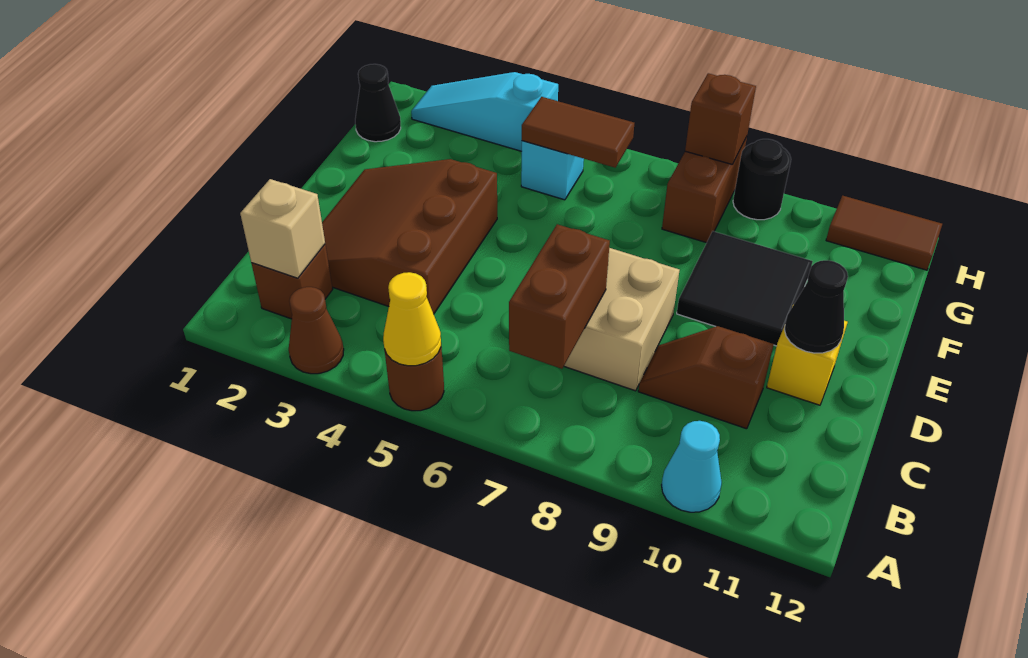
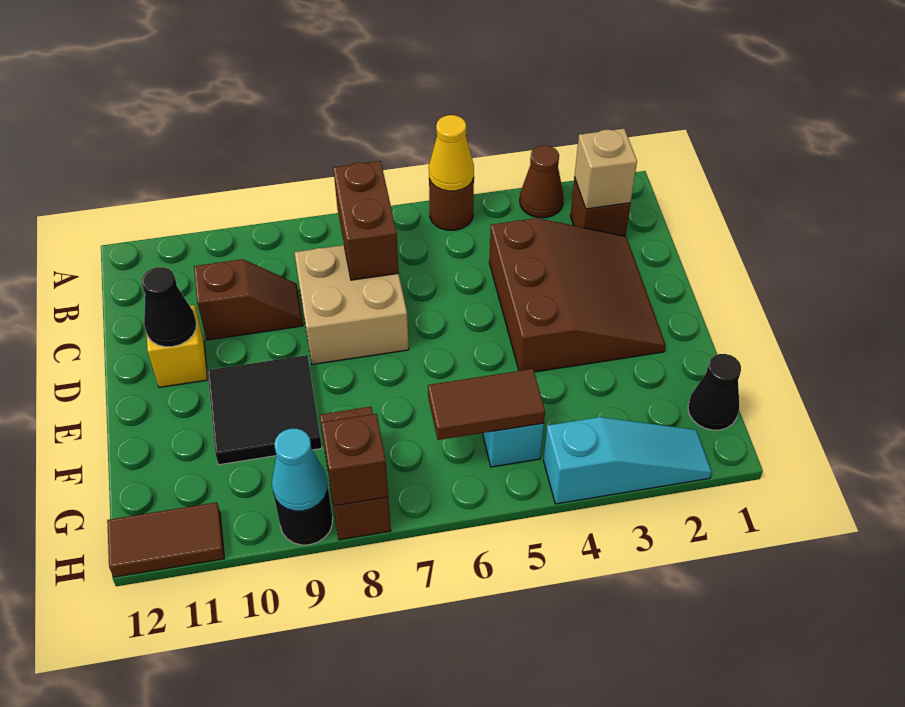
cyan cone A10 level 1 -> cyan cone H9 level 2

